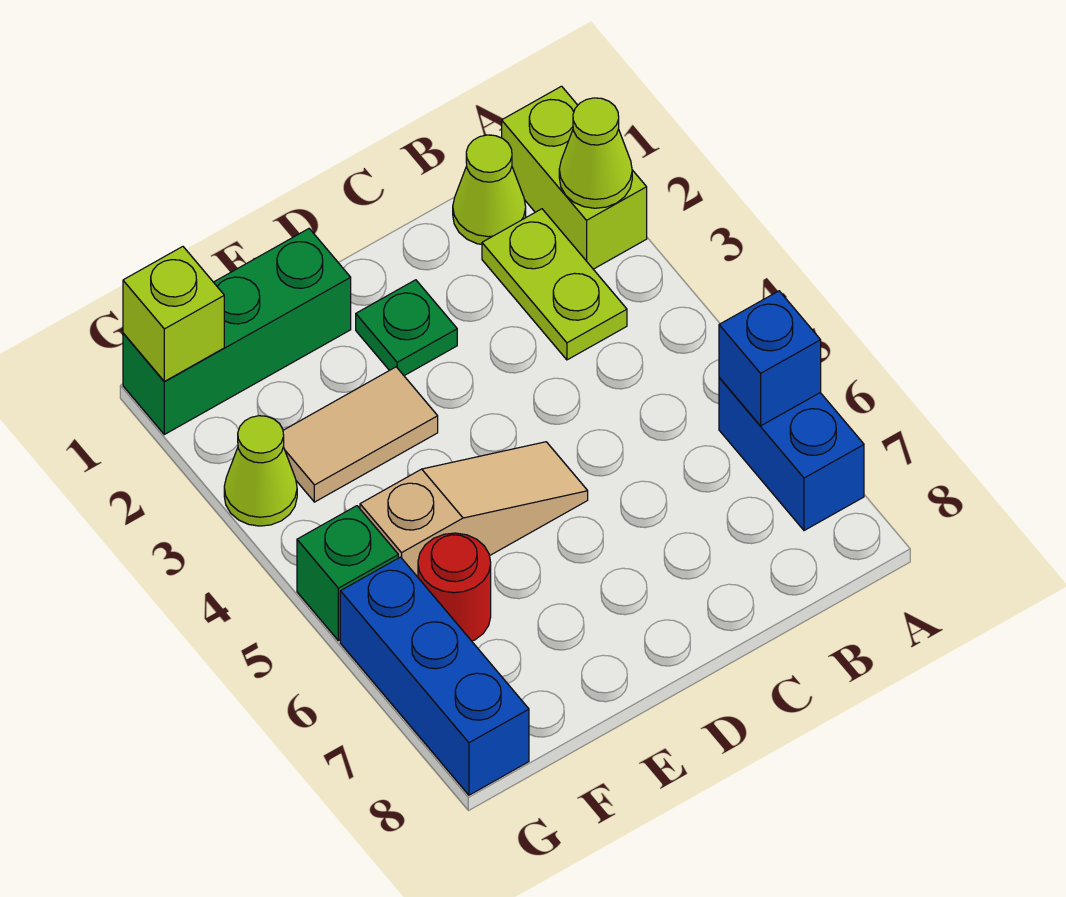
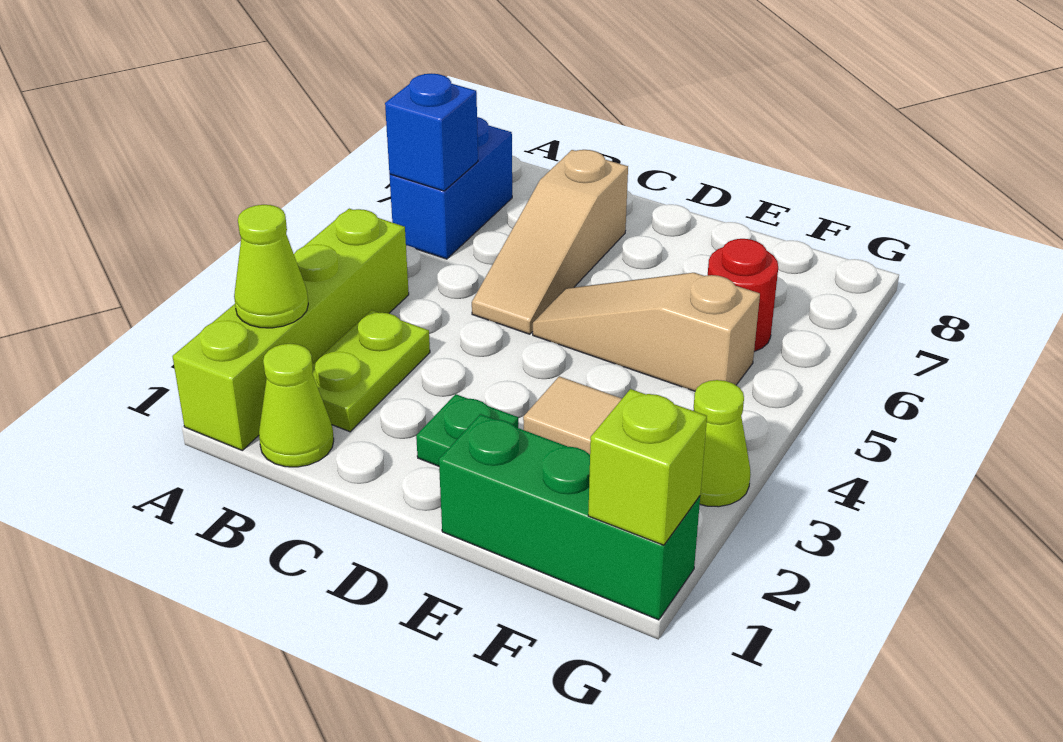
lime brick A1:A2 level 1 -> lime brick A1:A4 level 1
none -> tan slope C5:C7 level 1 top 7
green brick G5 level 1 -> none
blue brick G6:G8 level 1 -> none

